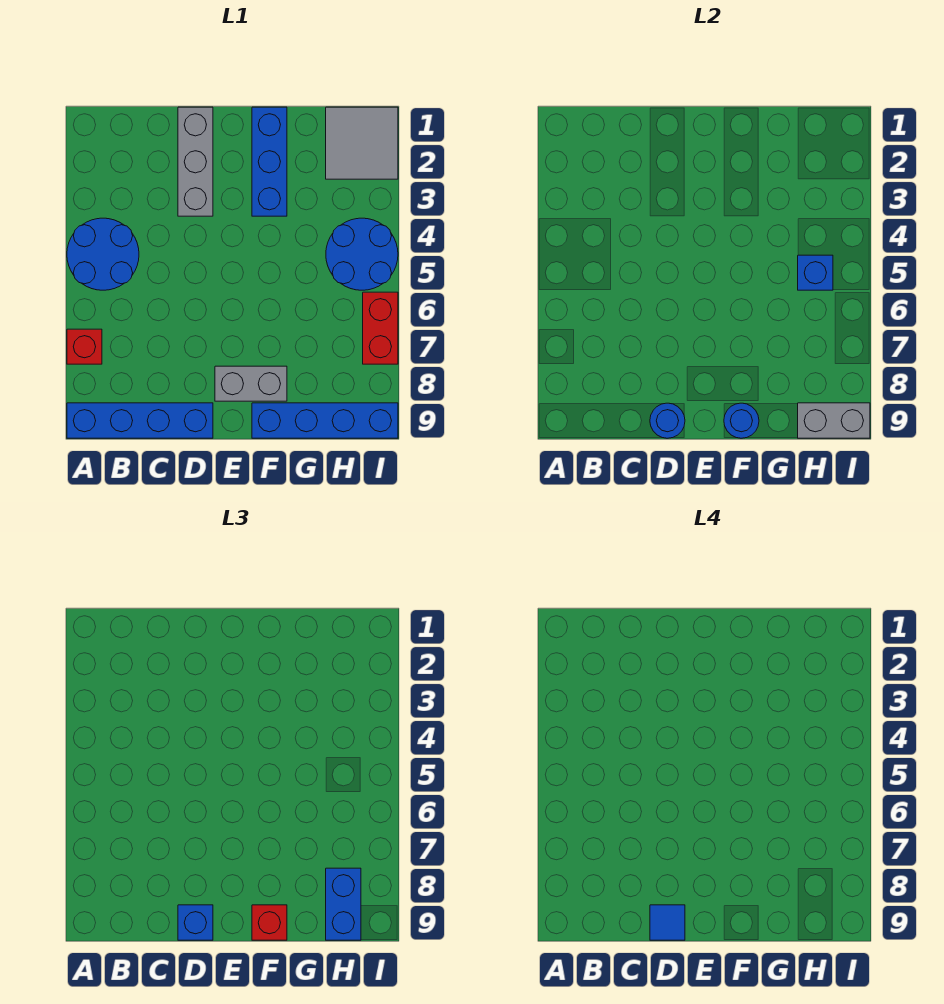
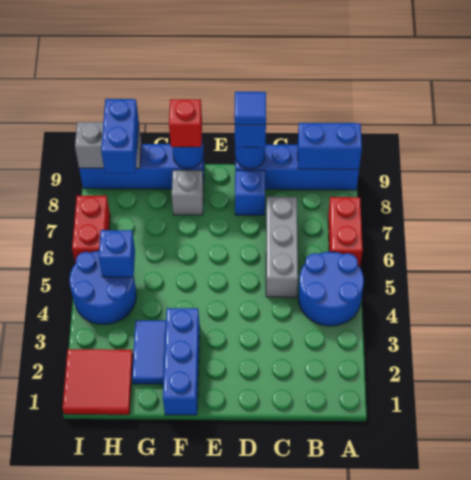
red brick A7 level 1 -> red brick A6:A7 level 1
none -> blue brick A9:B9 level 2
grey brick D1:D3 level 1 -> grey brick C5:C7 level 1
none -> blue brick D8 level 1
grey brick E8:F8 level 1 -> grey brick F8 level 1
none -> blue tile G2:G3 level 1
grey tile H1:I2 level 1 -> red tile H1:I2 level 1

